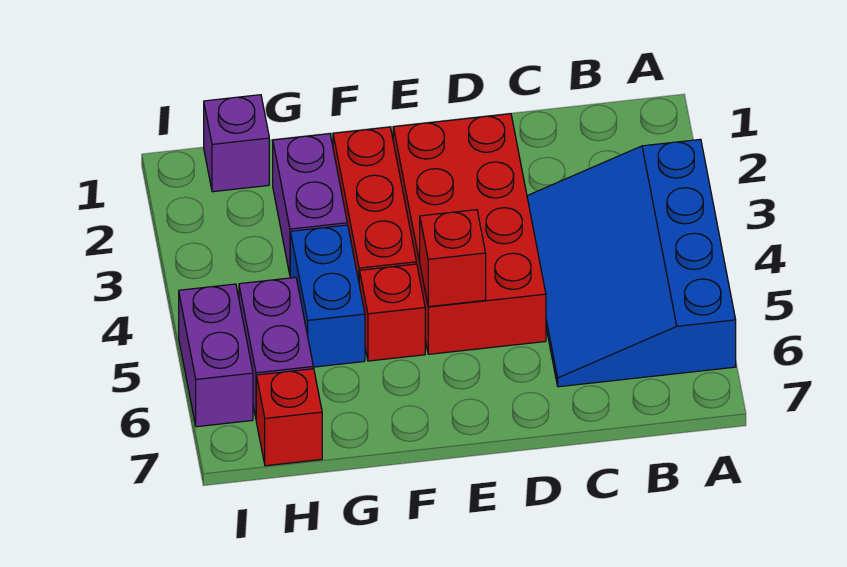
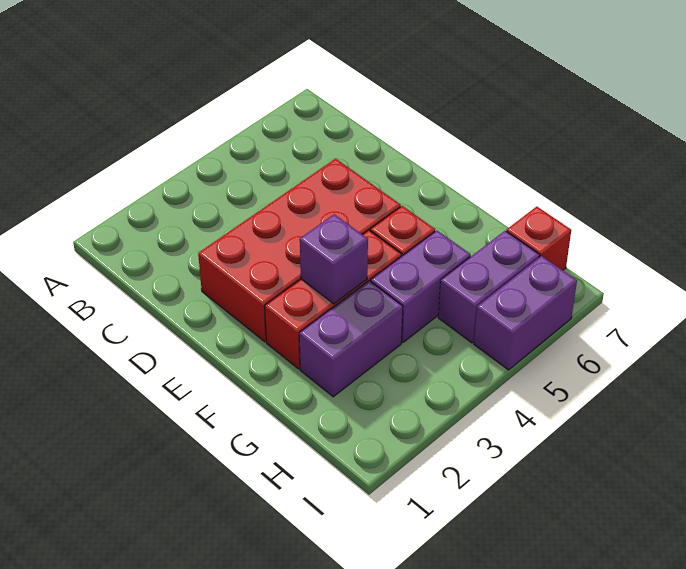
blue slope A3:C6 level 1 top A -> none
red brick E5 level 2 -> none
blue brick G4:G5 level 1 -> purple brick G4:G5 level 1
purple brick H1 level 1 -> purple brick F3 level 2

